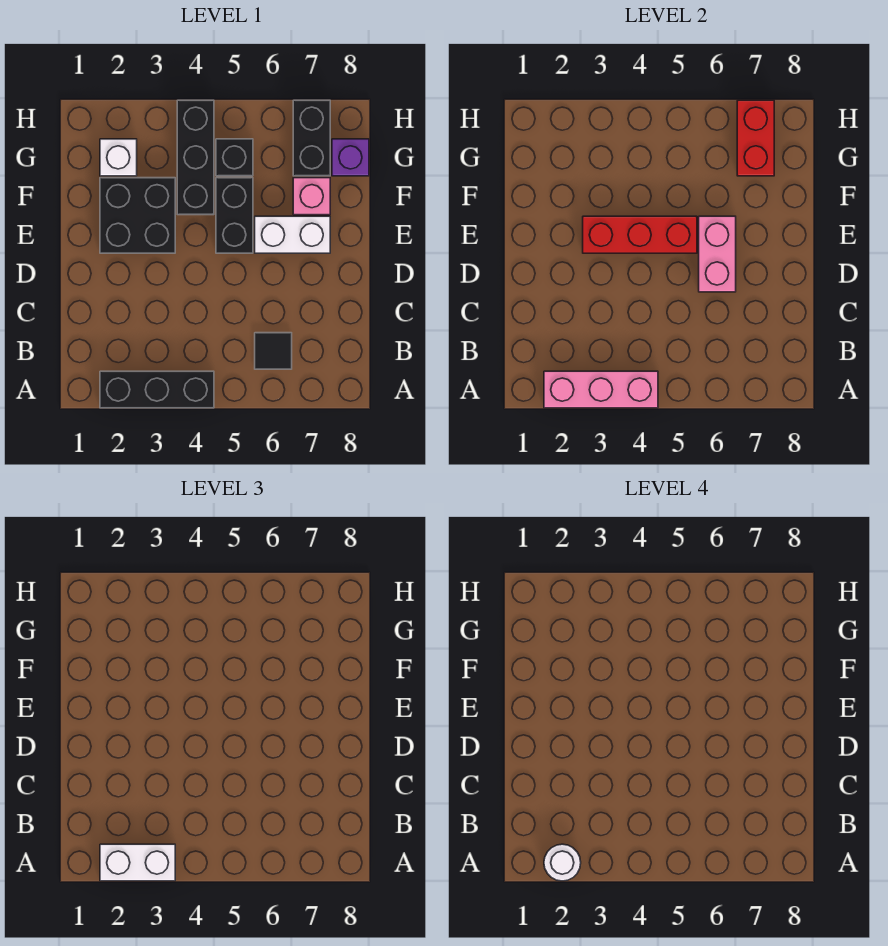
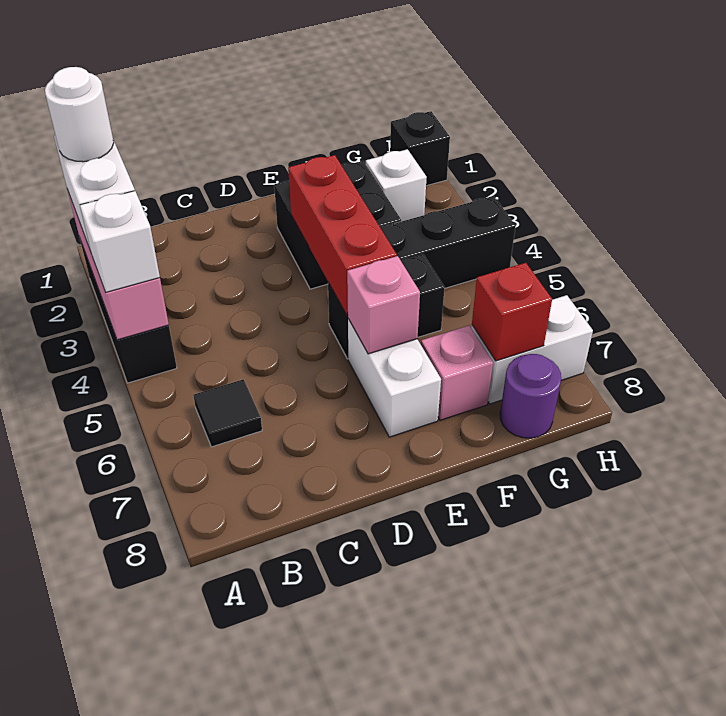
none -> white brick A4 level 3
pink brick D6:E6 level 2 -> pink brick E6 level 2
black brick G5 level 1 -> black brick H1 level 1
black brick G7:H7 level 1 -> white brick G7:H7 level 1
red brick G7:H7 level 2 -> red brick G7 level 2
purple brick G8 level 1 -> purple round brick G8 level 1

